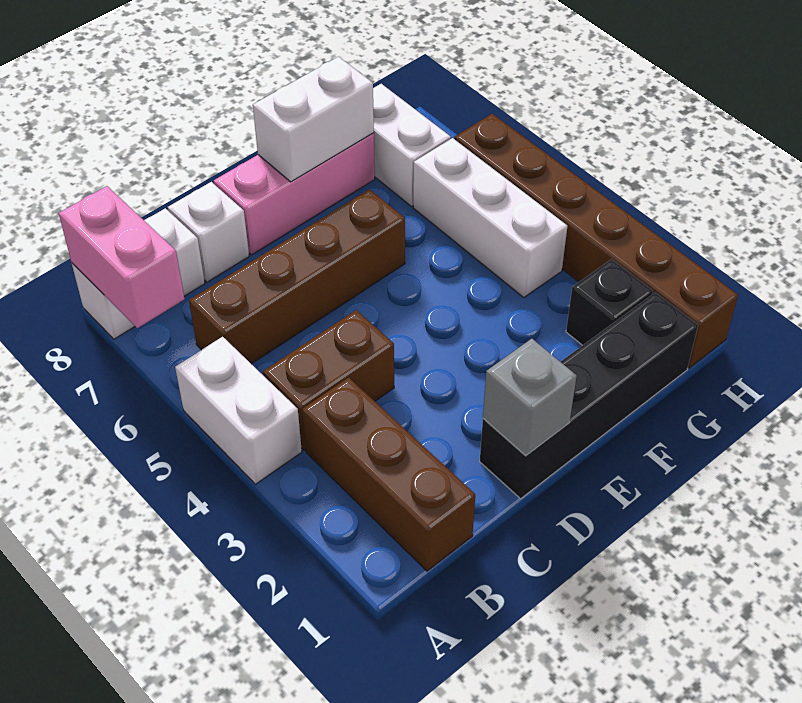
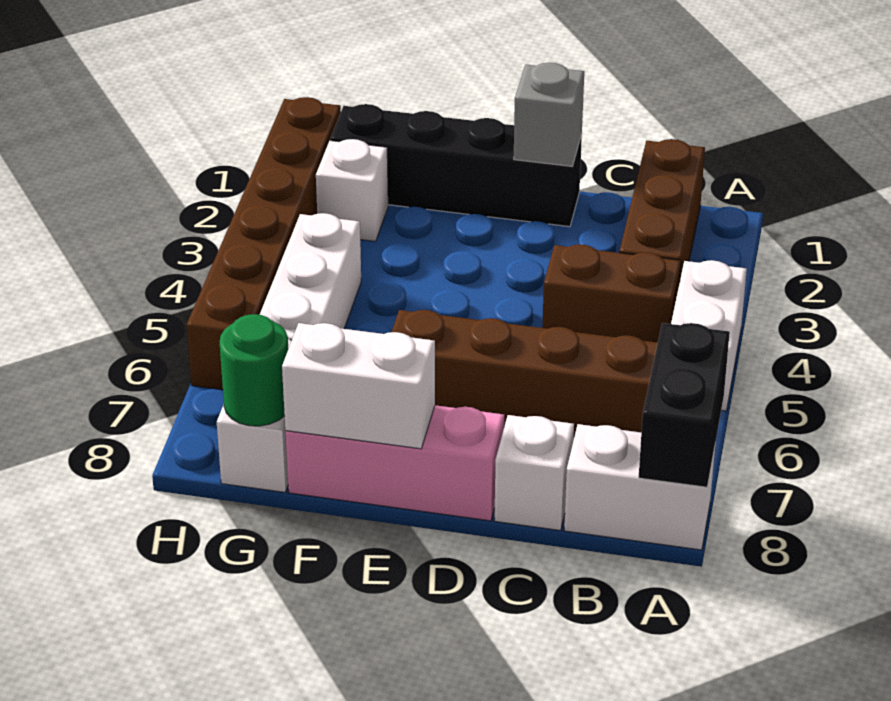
pink brick A7:A8 level 2 -> black brick A7:A8 level 2
black brick G2 level 1 -> white brick G2 level 1
none -> green round brick G8 level 2

